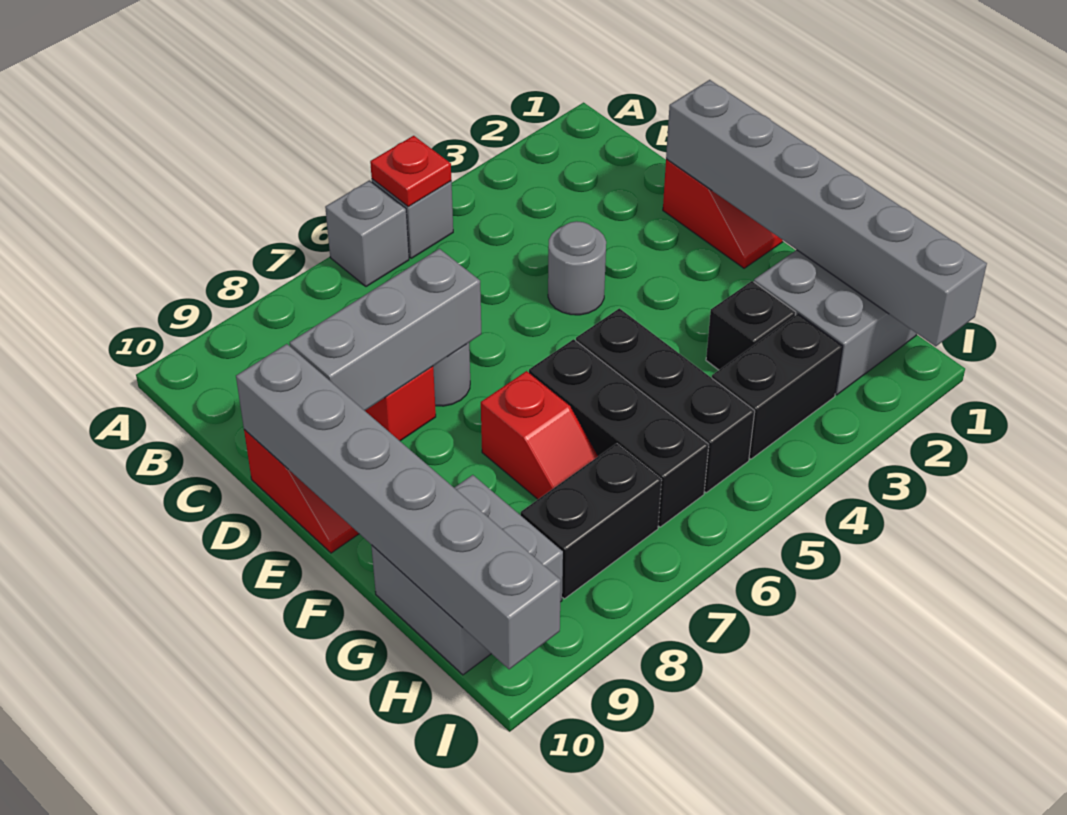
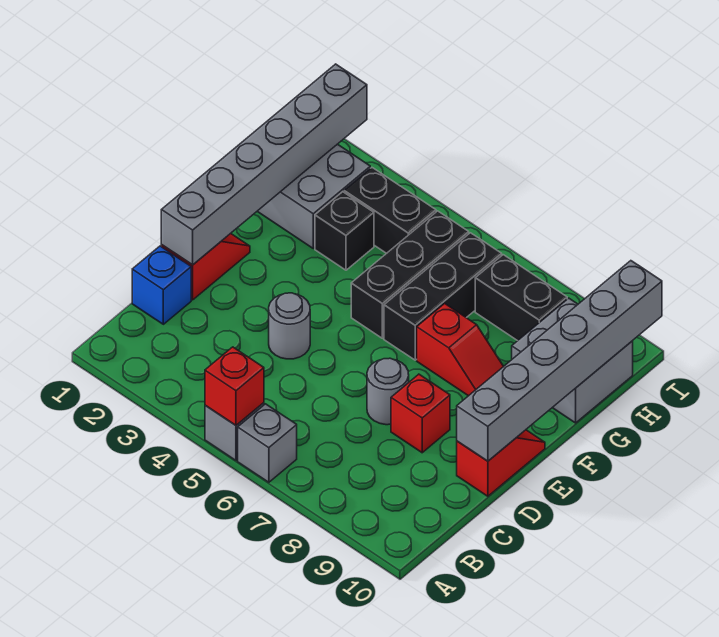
red plate A5 level 2 -> red brick A5 level 2
none -> blue brick C1 level 1
grey brick D7:D9 level 2 -> none
red slope F7:G7 level 1 top F -> red slope F7:F8 level 1 top 7

